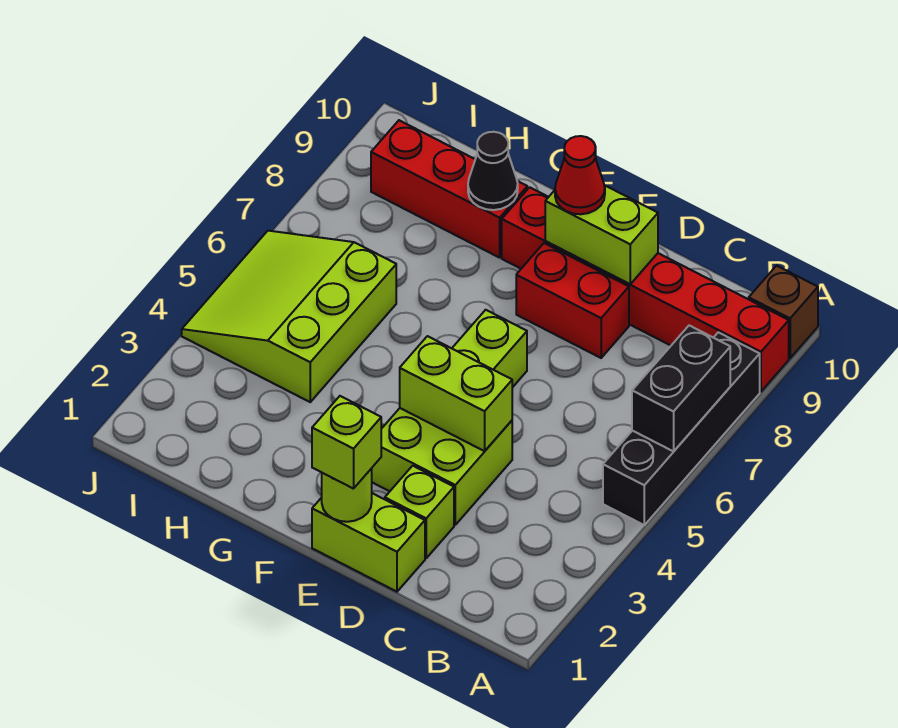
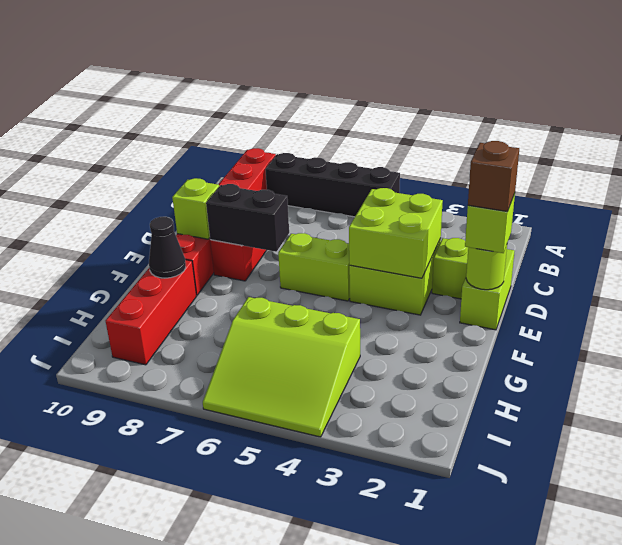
black brick A6:A7 level 2 -> black brick E7:E8 level 2
brown brick A10 level 1 -> brown brick E1 level 4
lime brick D4:E4 level 2 -> lime brick D3:E4 level 2
lime brick D9:E9 level 2 -> lime brick E9 level 2
red cone E9 level 3 -> none

